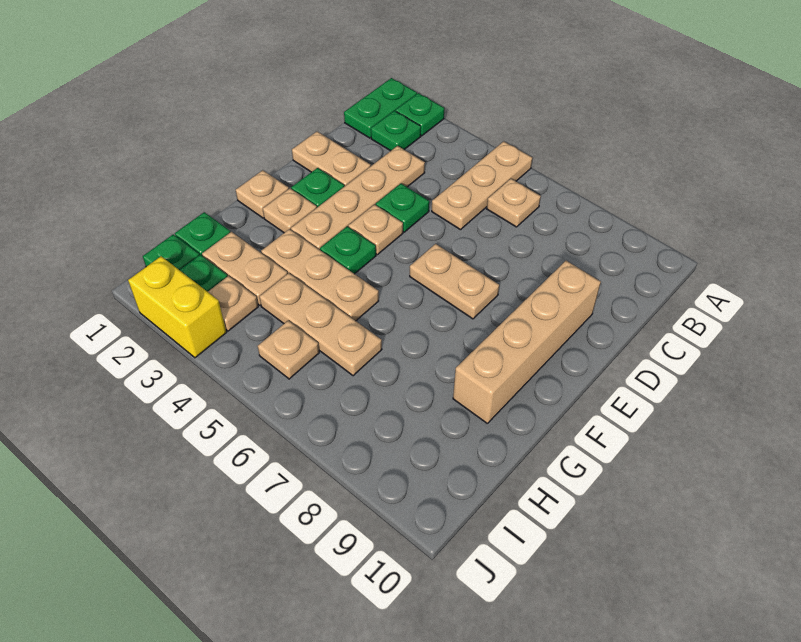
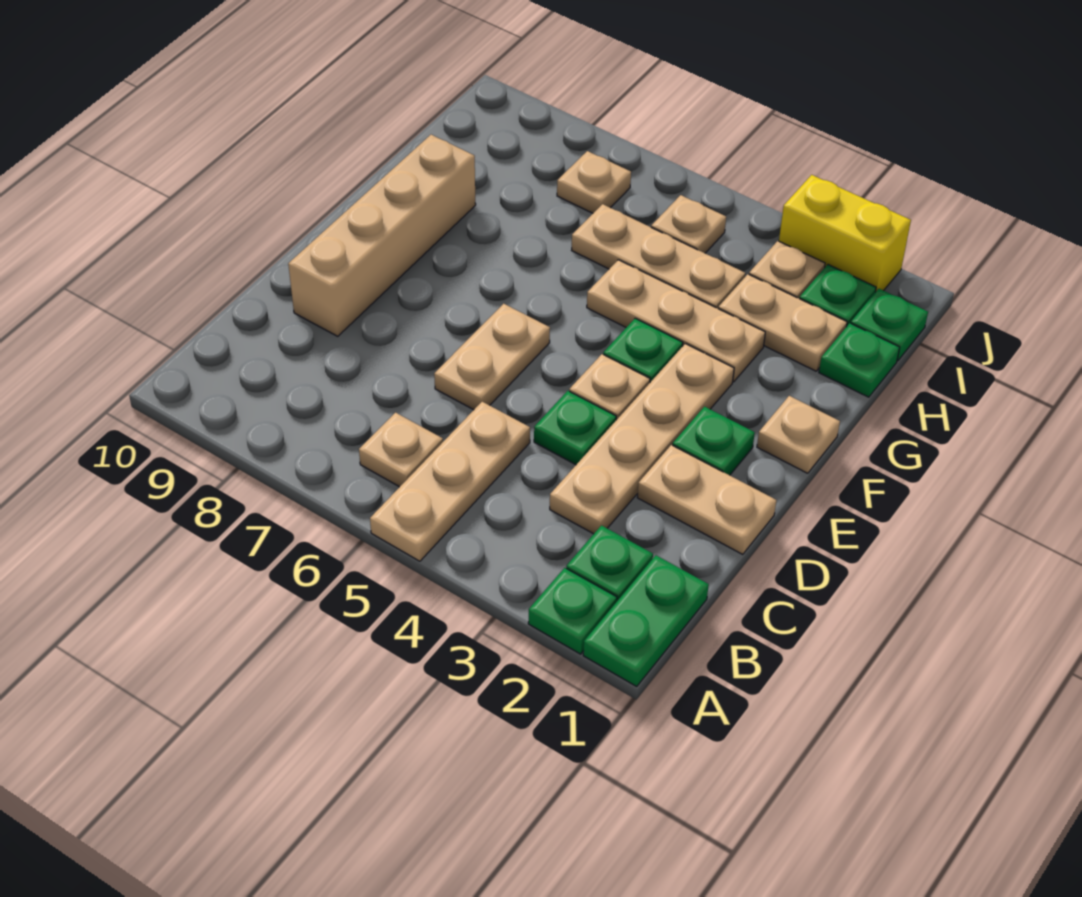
tan plate E6:E7 level 1 -> tan plate D6:E6 level 1
tan plate F2 level 1 -> tan plate I7 level 1

